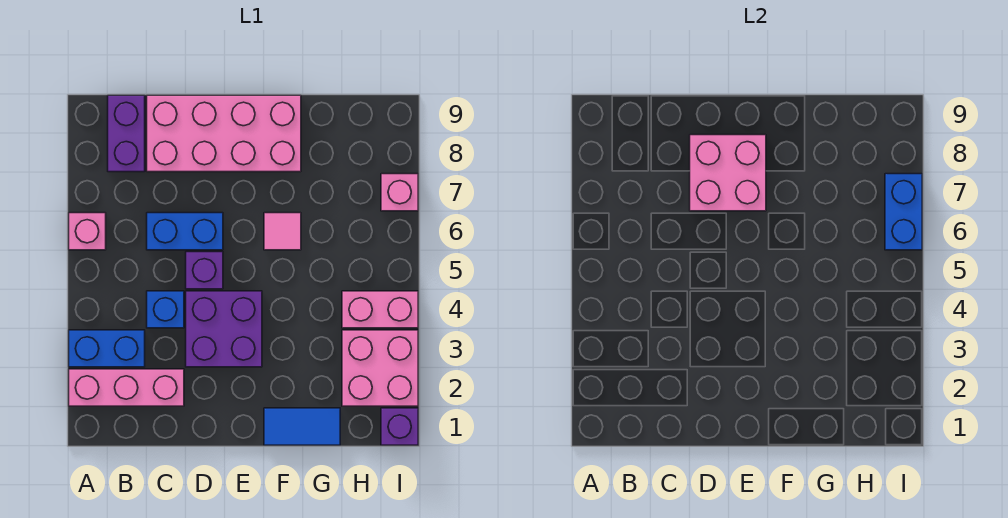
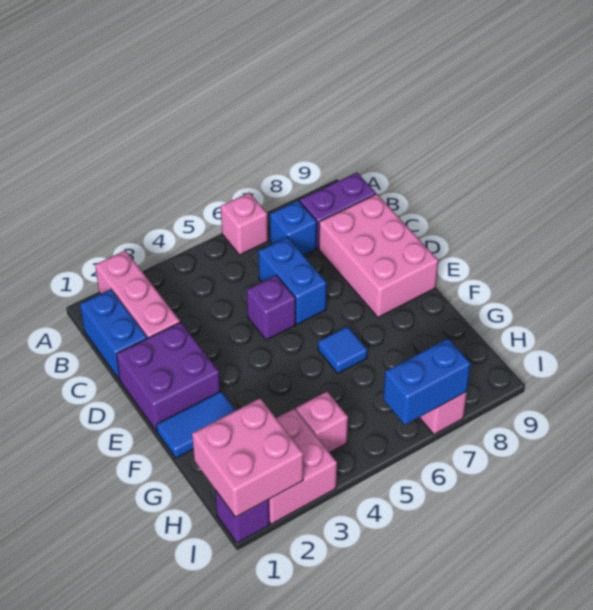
blue brick A3:B3 level 1 -> blue brick B1:C1 level 1
blue brick C4 level 1 -> blue brick B7 level 1
pink brick C8:F9 level 1 -> pink brick C8:E9 level 1
purple brick D3:E4 level 1 -> purple brick D1:E2 level 1
pink brick D7:E8 level 2 -> pink brick H1:I2 level 2
blue tile F1:G1 level 1 -> blue tile F1:F2 level 1
pink tile F6 level 1 -> blue tile F6 level 1
pink brick H4:I4 level 1 -> pink brick H4 level 1

